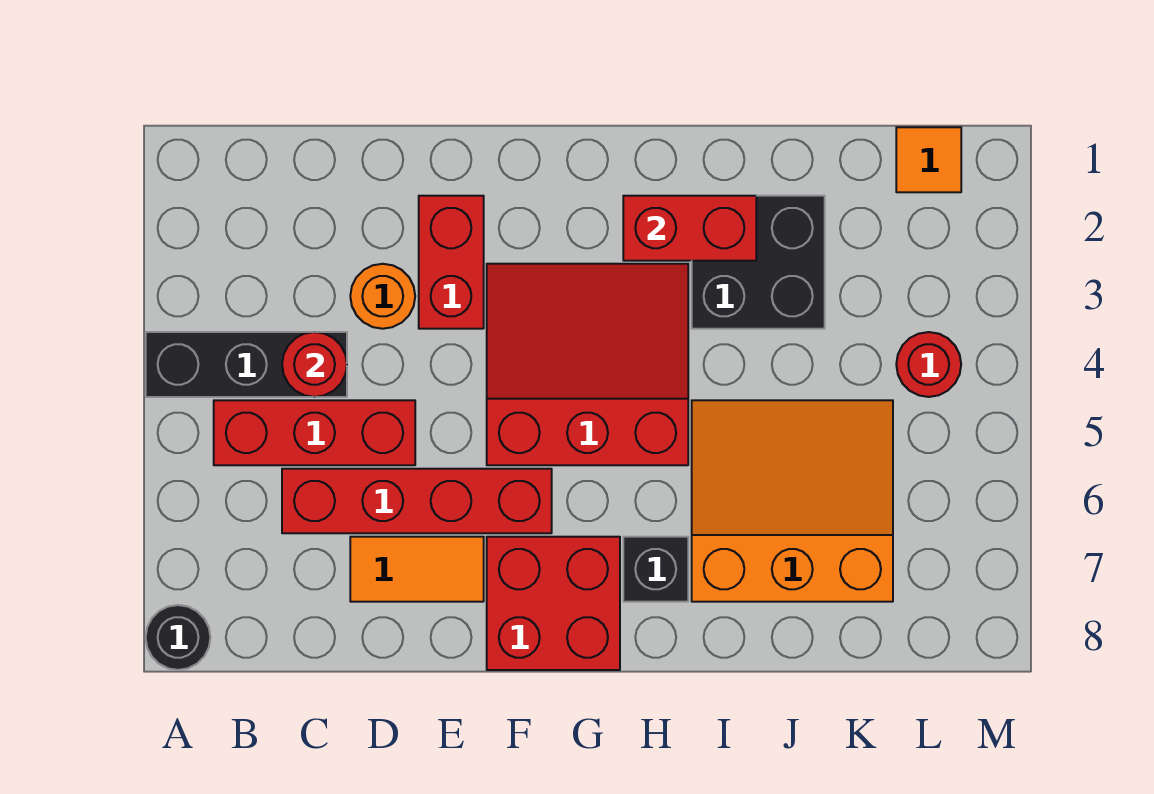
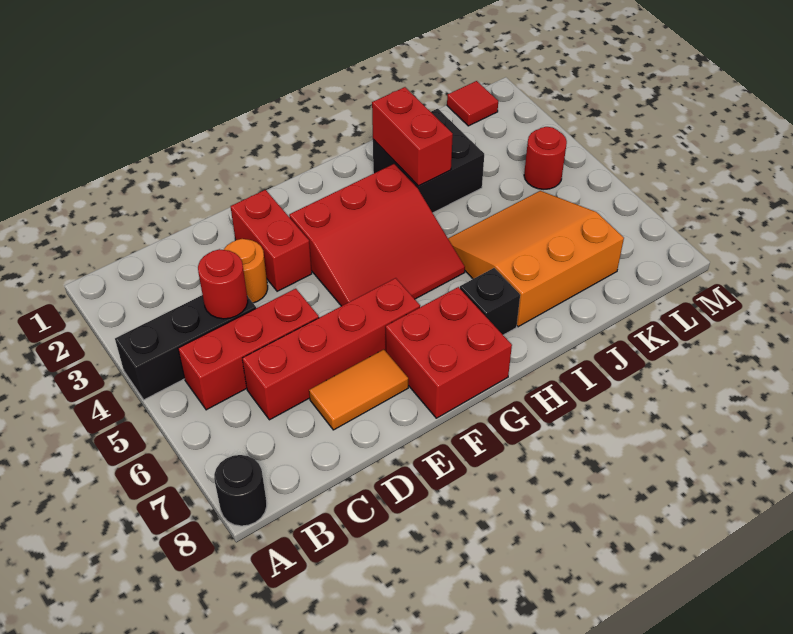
red slope F3:H5 level 1 top 5 -> red slope F3:H5 level 1 top 3
red brick H2:I2 level 2 -> red brick I2:I3 level 2
orange tile L1 level 1 -> red tile L1 level 1

